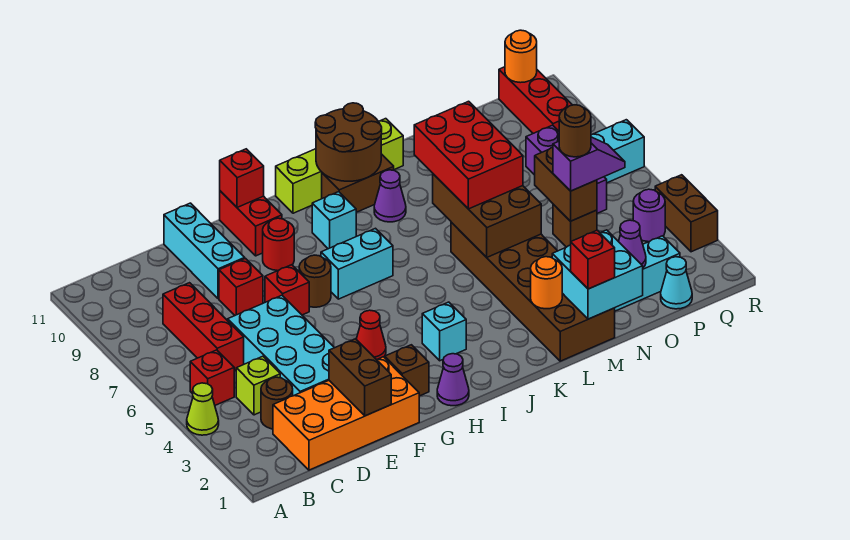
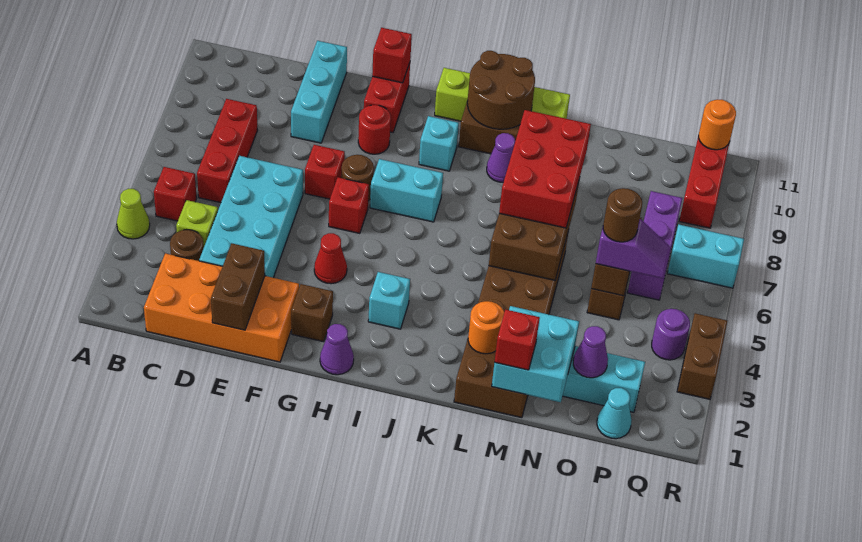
red brick E8 level 1 -> red brick G6 level 1

